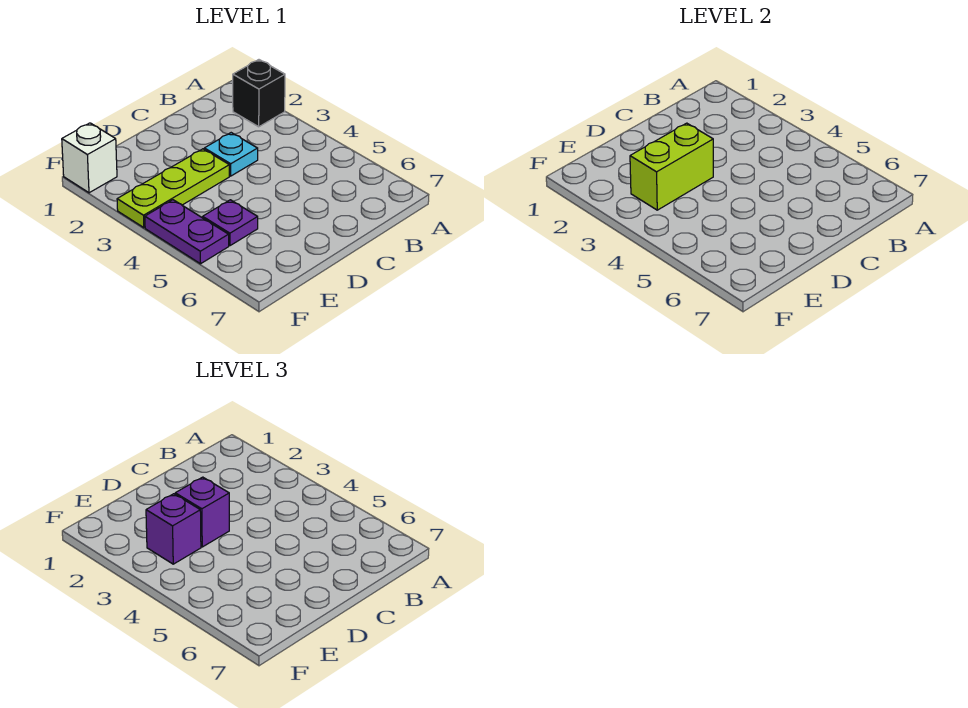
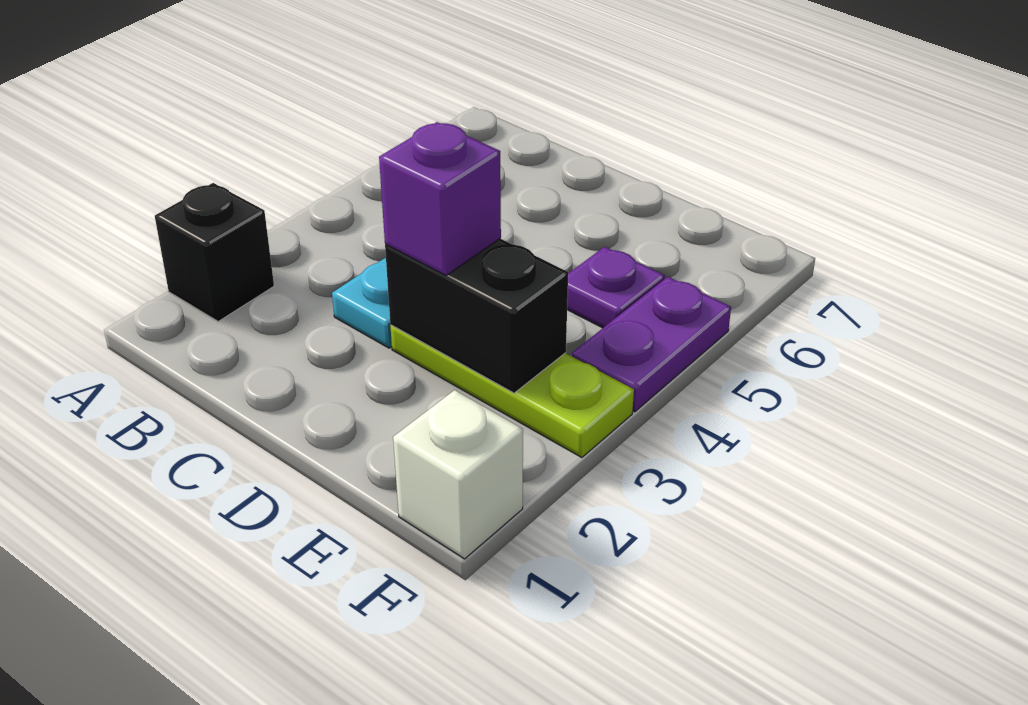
lime brick D3:E3 level 2 -> black brick D3:E3 level 2
purple brick E3 level 3 -> none

